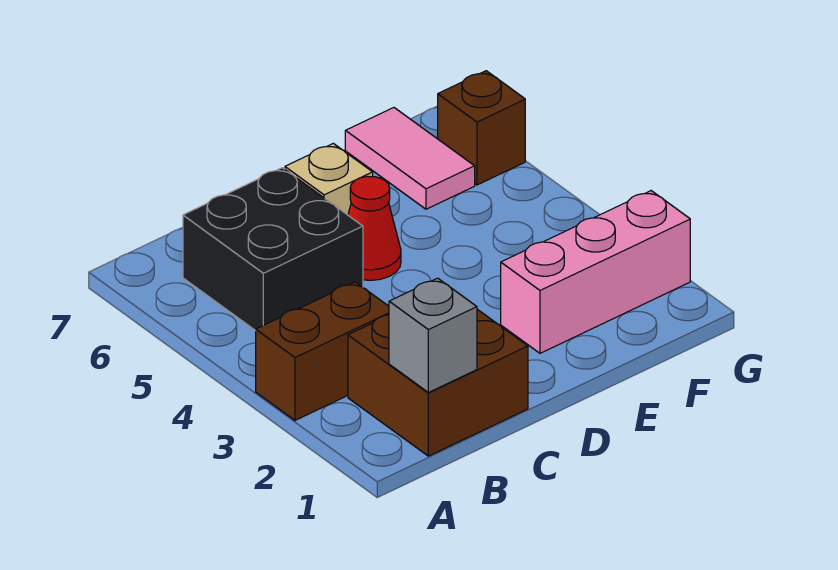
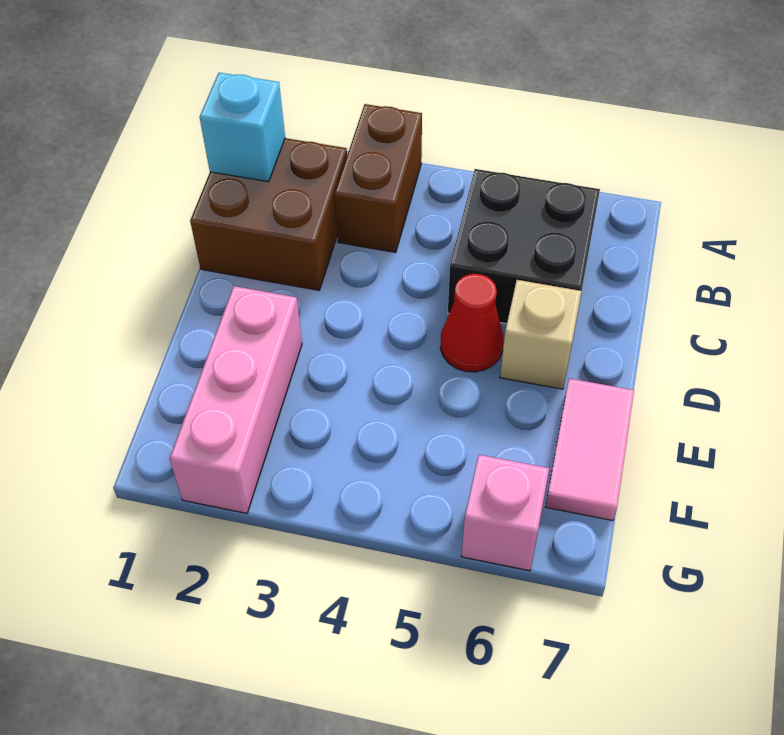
grey brick B1 level 2 -> cyan brick B1 level 2
pink tile F6:F7 level 1 -> pink tile E7:F7 level 1
brown brick G6 level 1 -> pink brick G6 level 1

